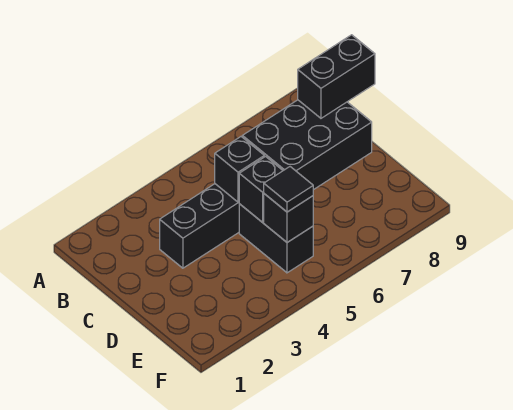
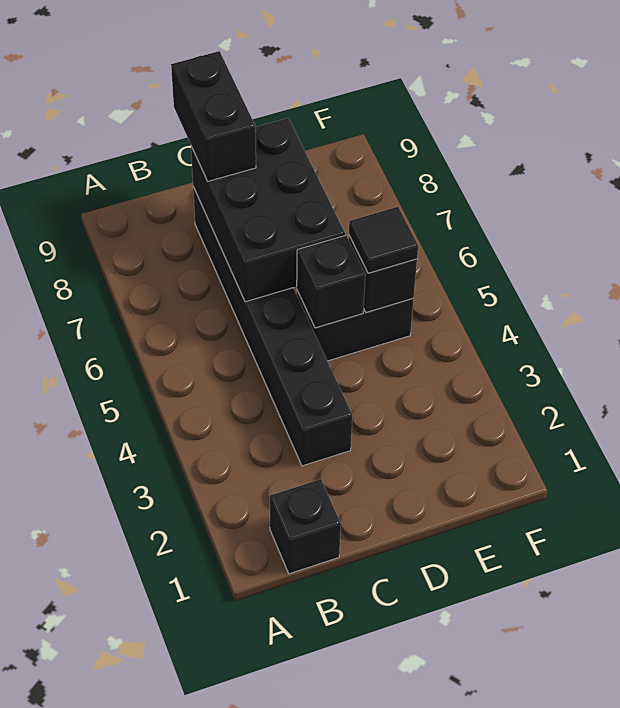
black brick C5 level 2 -> black brick B1 level 1

